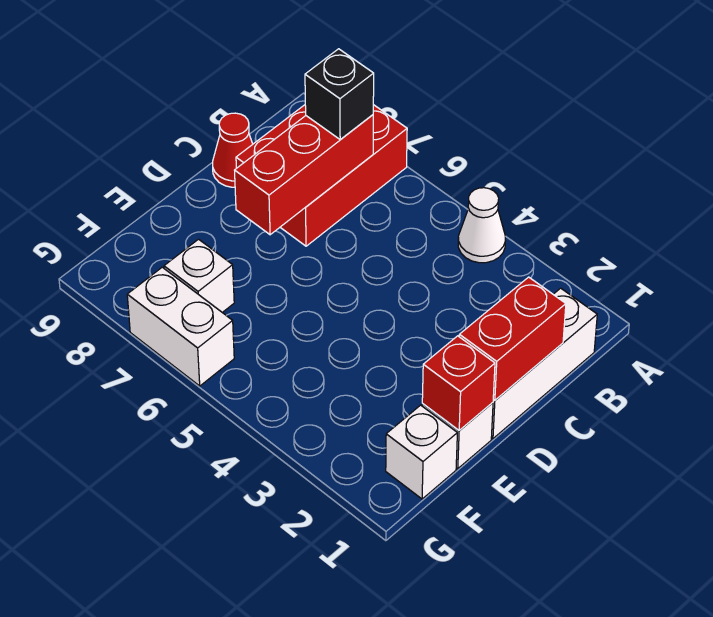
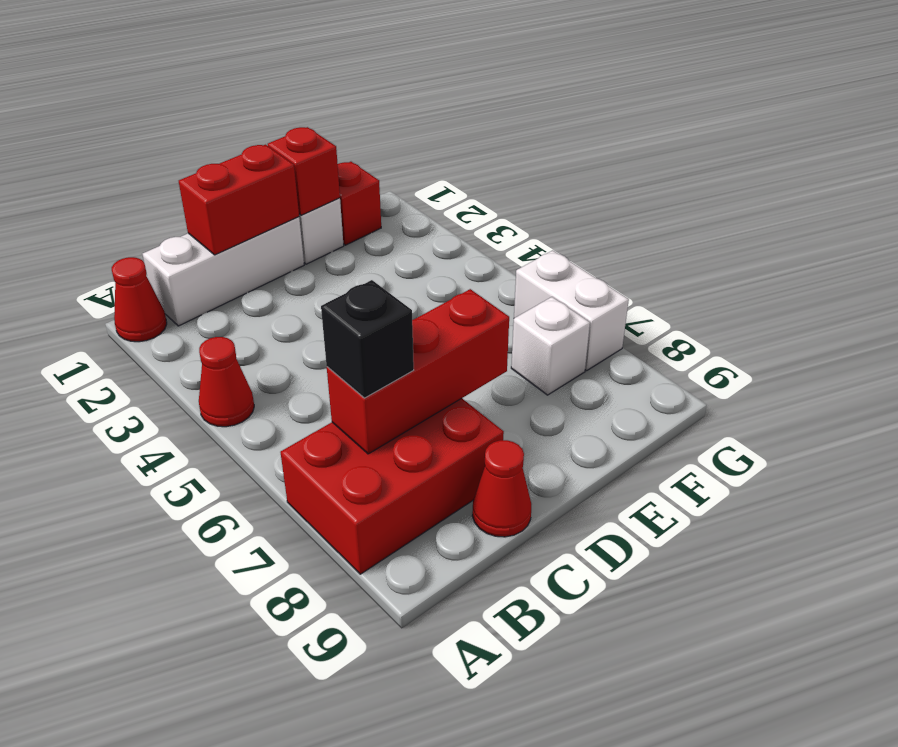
none -> red cone A1 level 1
white cone A4 level 1 -> red cone A4 level 1
white brick F1 level 1 -> red brick F1 level 1

